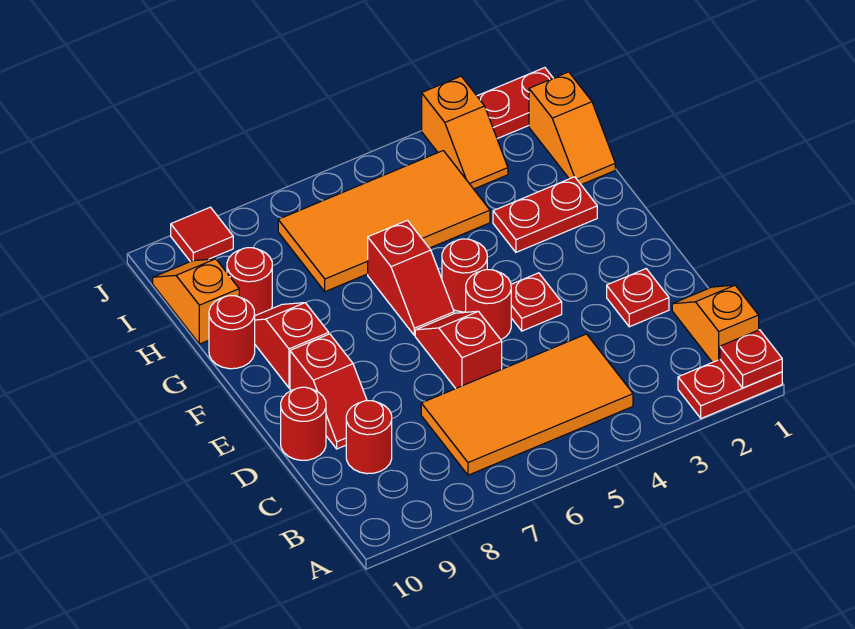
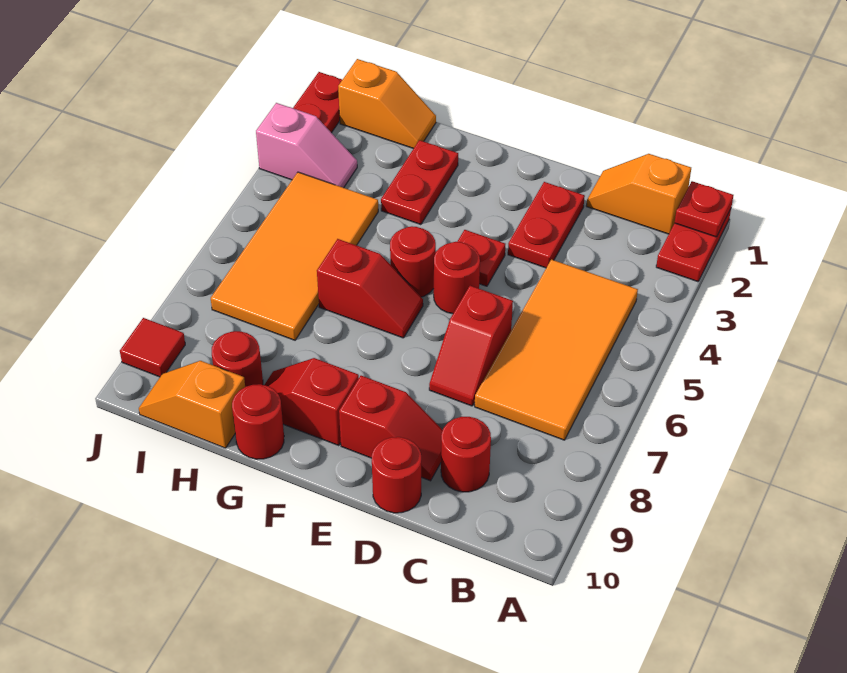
red plate D2 level 1 -> red plate D2:D3 level 1
red slope D6:E6 level 1 top D -> red slope D6:D7 level 1 top 6
orange slope I3:J3 level 1 top J -> pink slope I3:J3 level 1 top J

